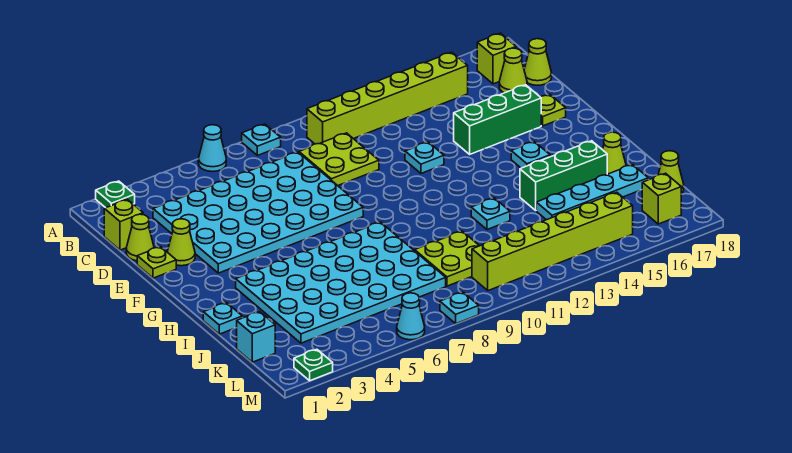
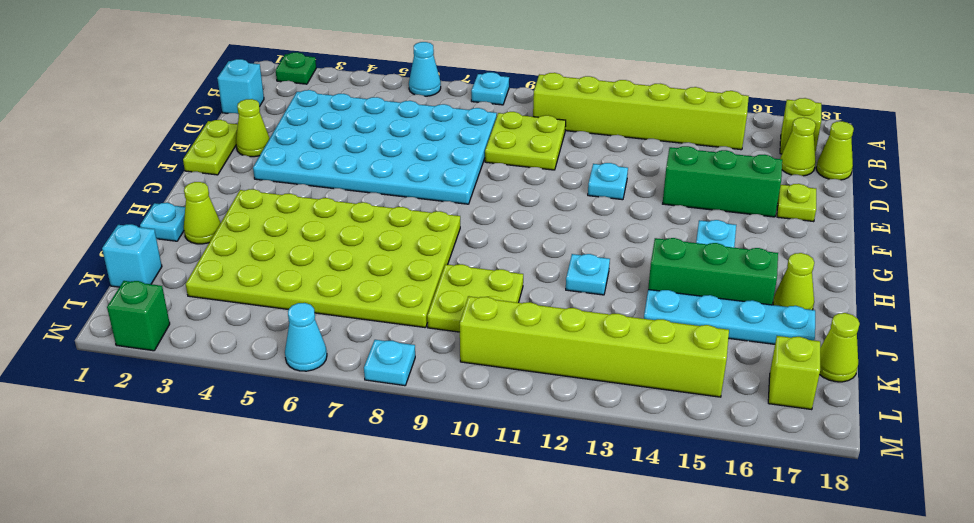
lime brick C1 level 1 -> cyan brick C1 level 1
lime cone D1 level 1 -> lime cone I2 level 1
lime plate E1 level 1 -> lime plate E1:F1 level 1
cyan plate H3:K8 level 1 -> lime plate H3:K8 level 1
green plate M2 level 1 -> green brick M2 level 1

